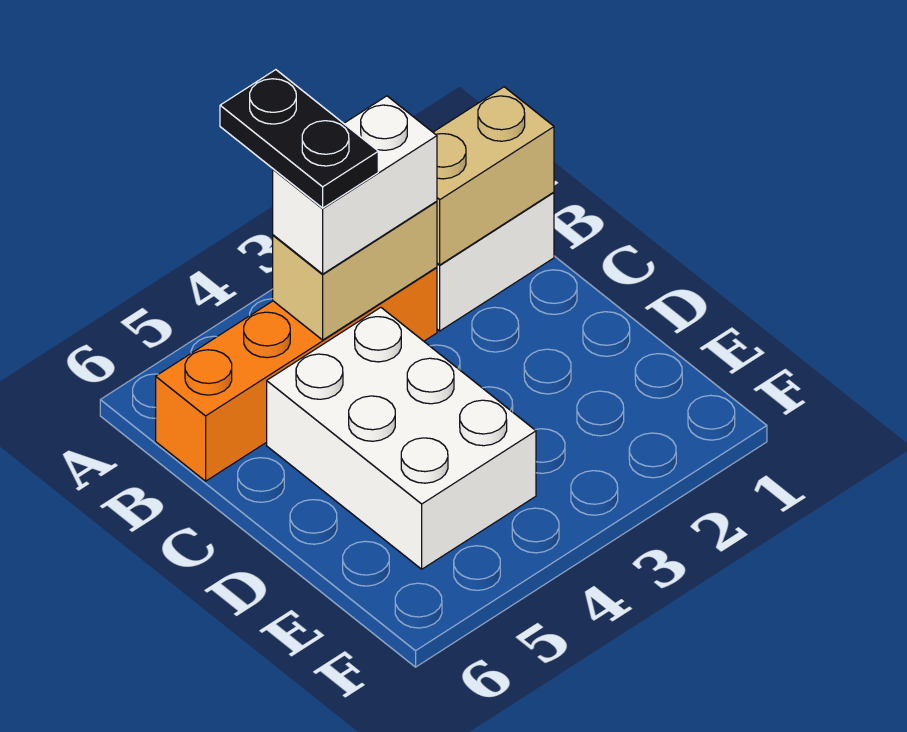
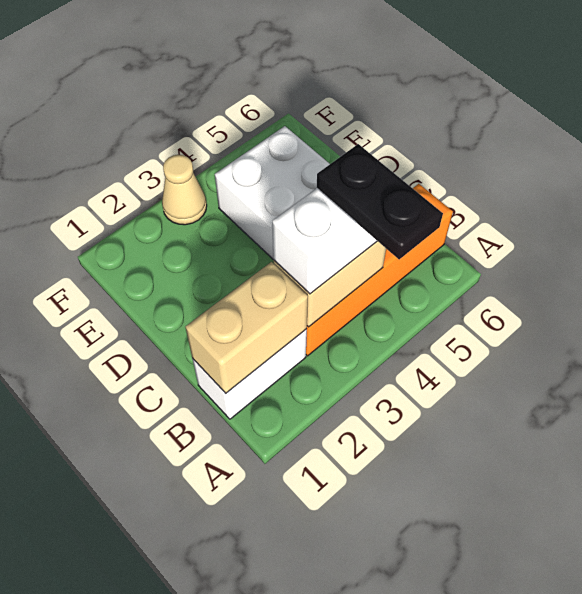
none -> tan cone F3 level 1

